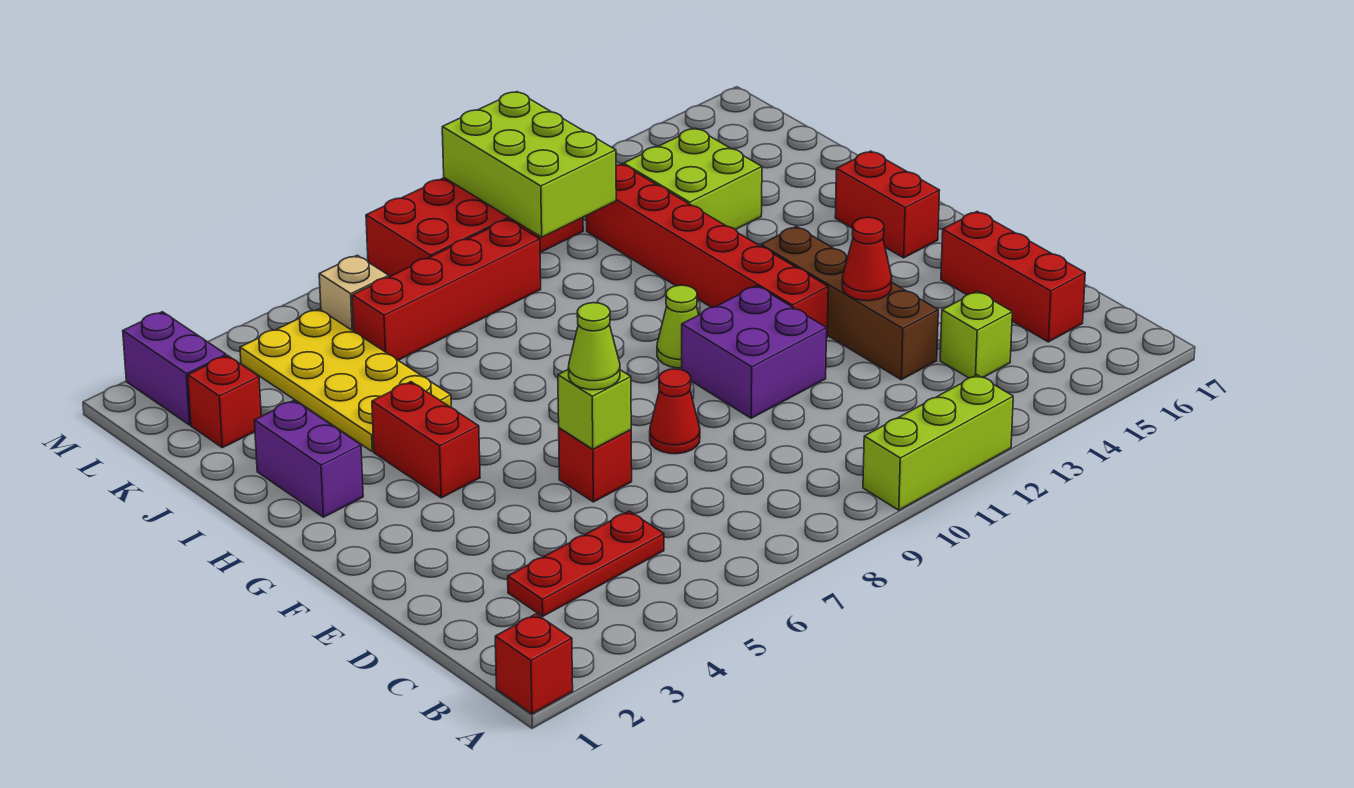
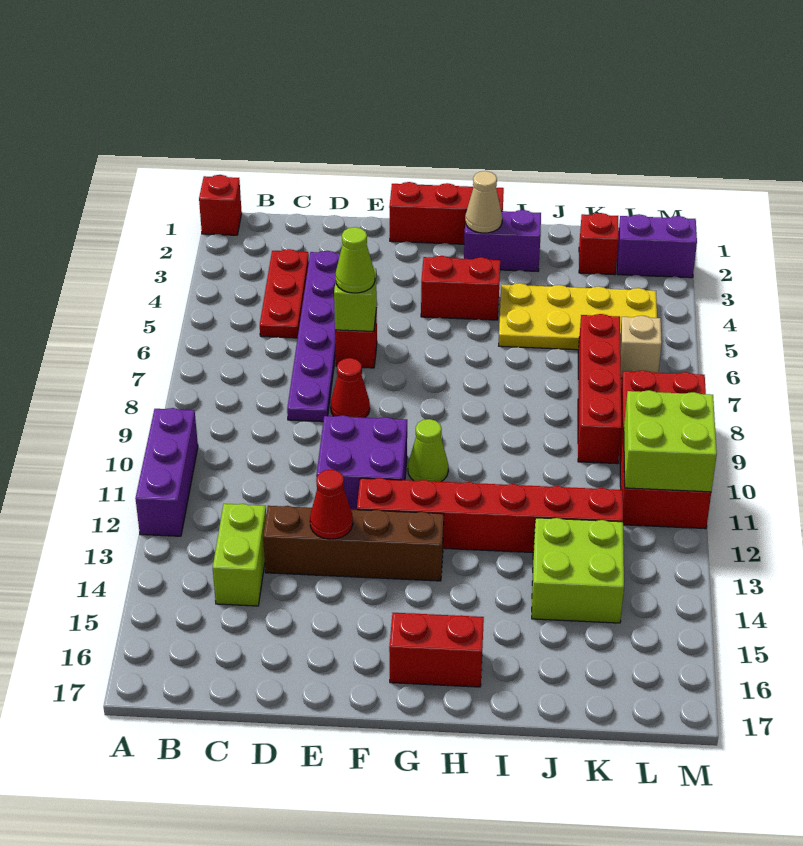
lime brick A10:A12 level 1 -> purple brick A10:A12 level 1
lime brick C14 level 1 -> lime brick C13:C14 level 1
red brick C16:E16 level 1 -> red brick F1:H1 level 1
none -> purple plate D3:D8 level 1
none -> tan cone H2 level 2
lime brick K10:M11 level 2 -> lime brick L10:M11 level 2

